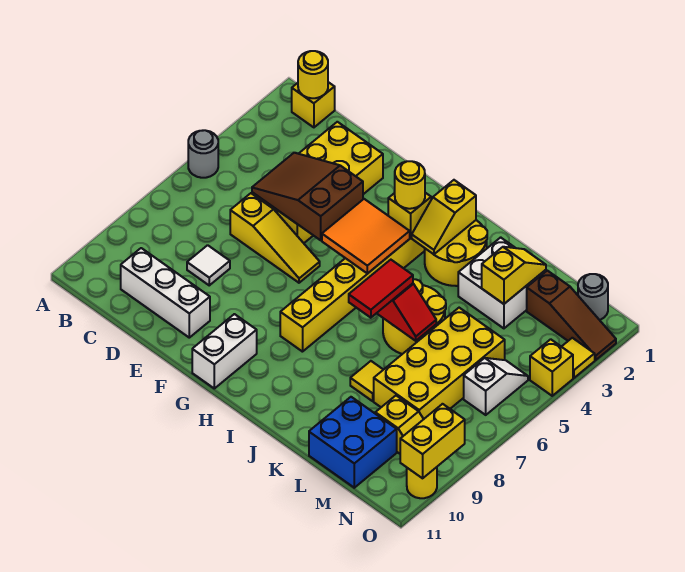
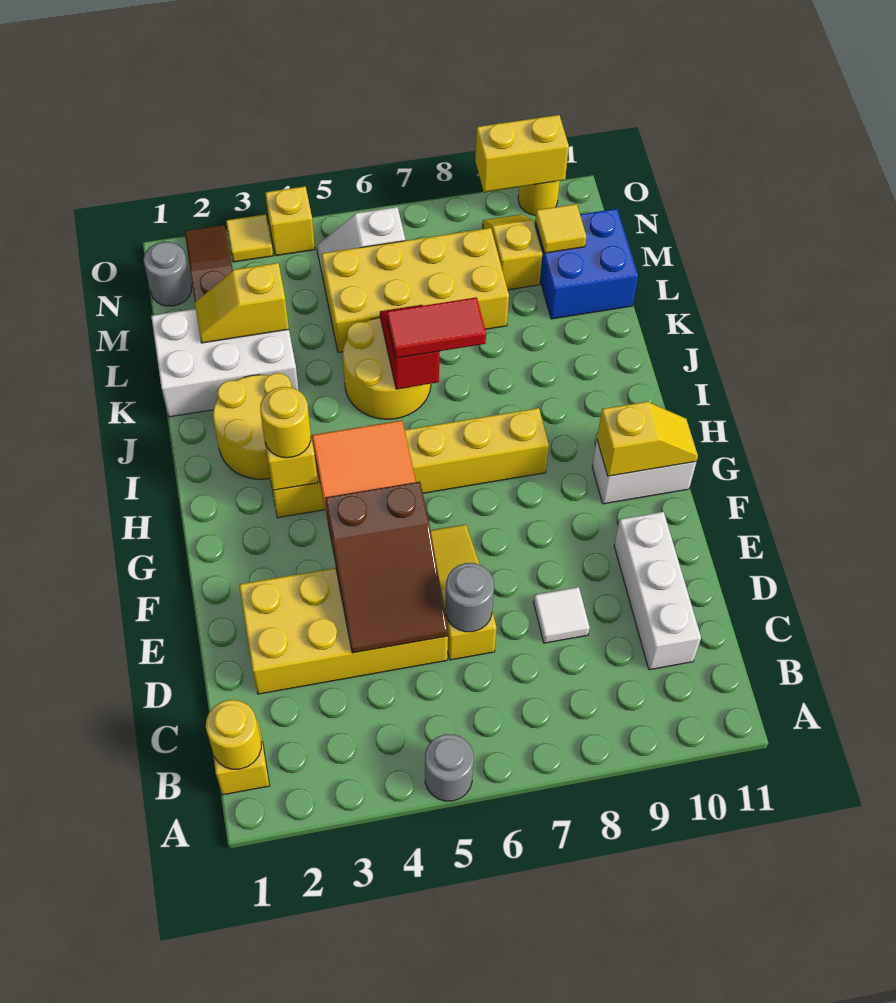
none -> grey round brick D6 level 2
yellow slope I2:I3 level 2 top 2 -> yellow slope G10:G11 level 2 top 10
white brick K2:L3 level 1 -> white brick K1:L3 level 1
yellow tile K8 level 1 -> yellow tile M10 level 2

